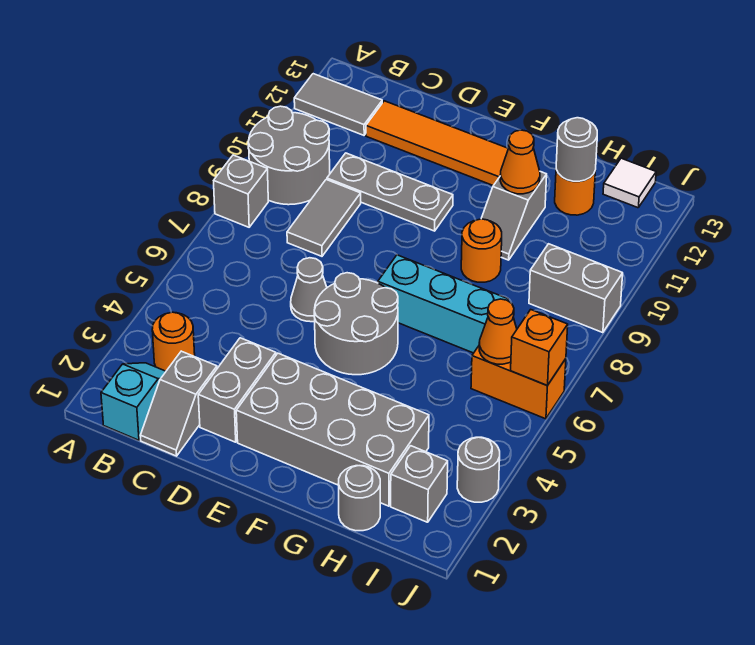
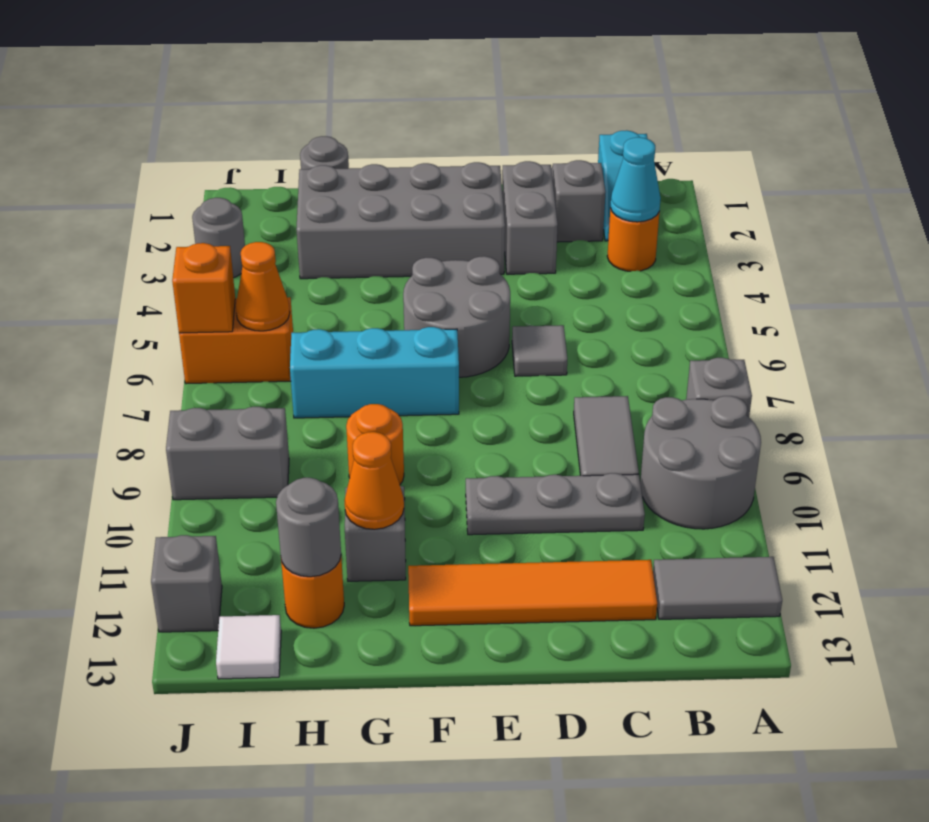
none -> cyan cone B3 level 2
grey cone D6 level 1 -> grey tile D6 level 1
grey brick I2 level 1 -> grey brick J12 level 1

